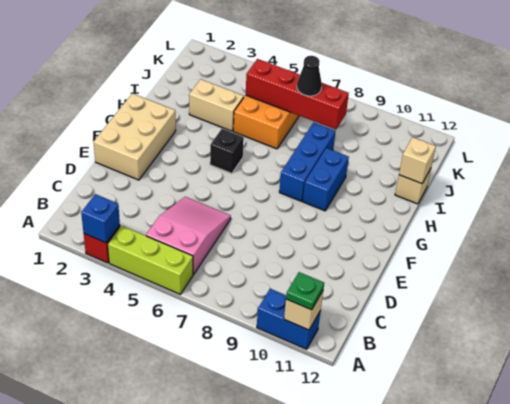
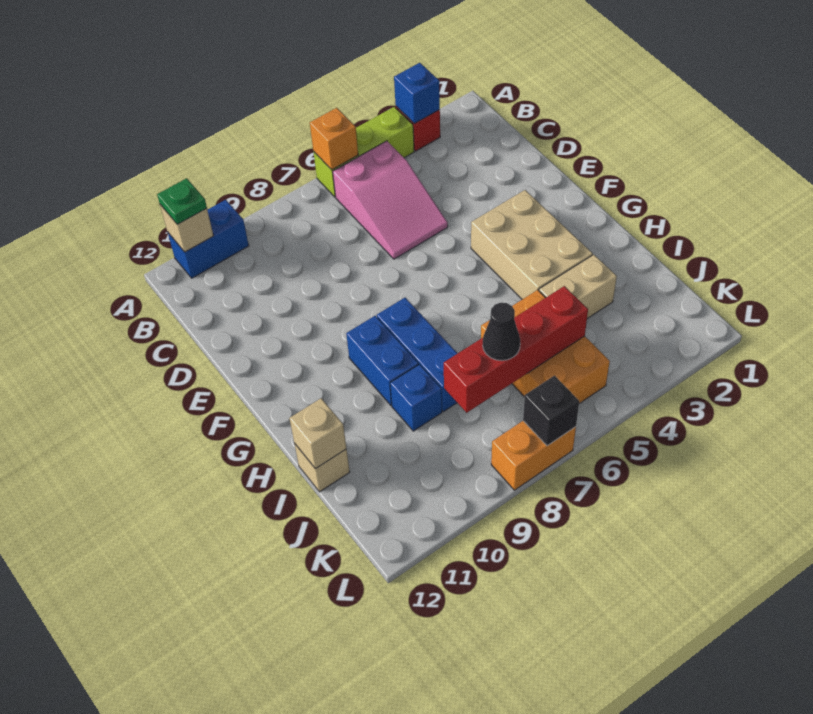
none -> orange brick A6 level 2
tan brick E1:G2 level 1 -> tan brick F3:H4 level 1
black brick G5 level 1 -> black brick L7 level 2
none -> blue brick I9 level 1
none -> orange brick L7:L8 level 1

